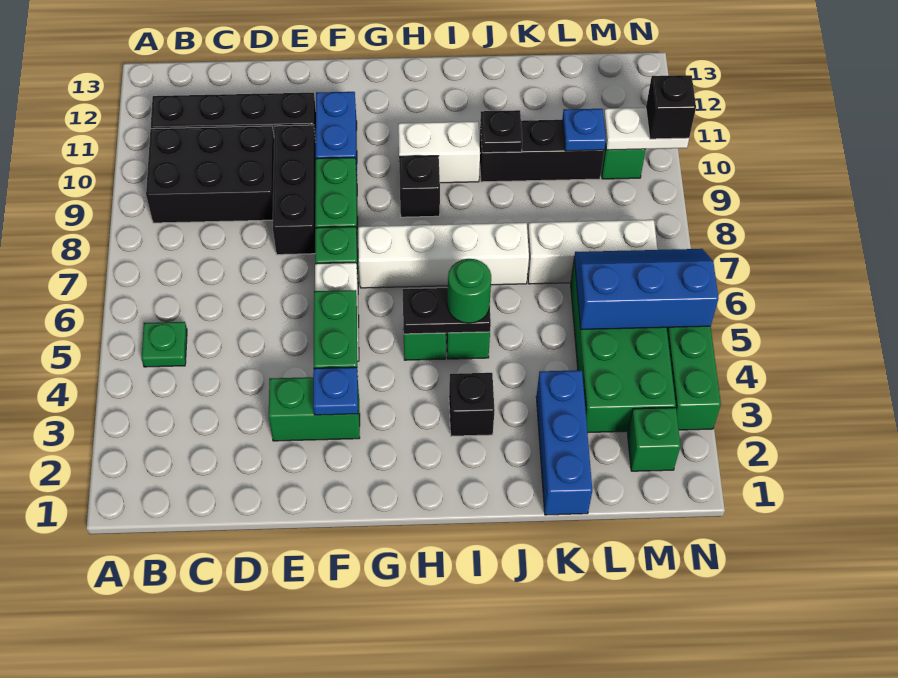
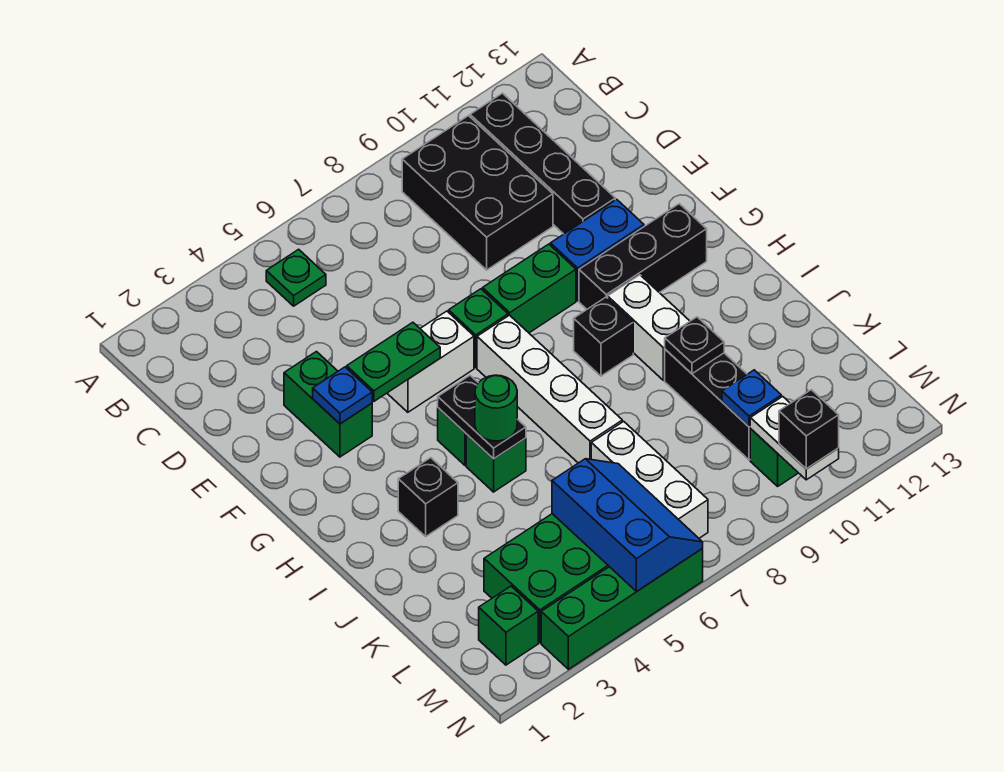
black brick E8:E10 level 1 -> black brick G10:G12 level 1
blue brick K1:K3 level 1 -> none

